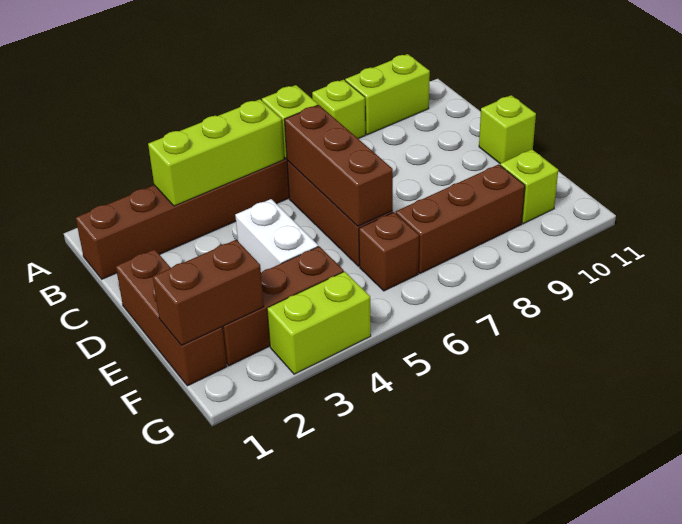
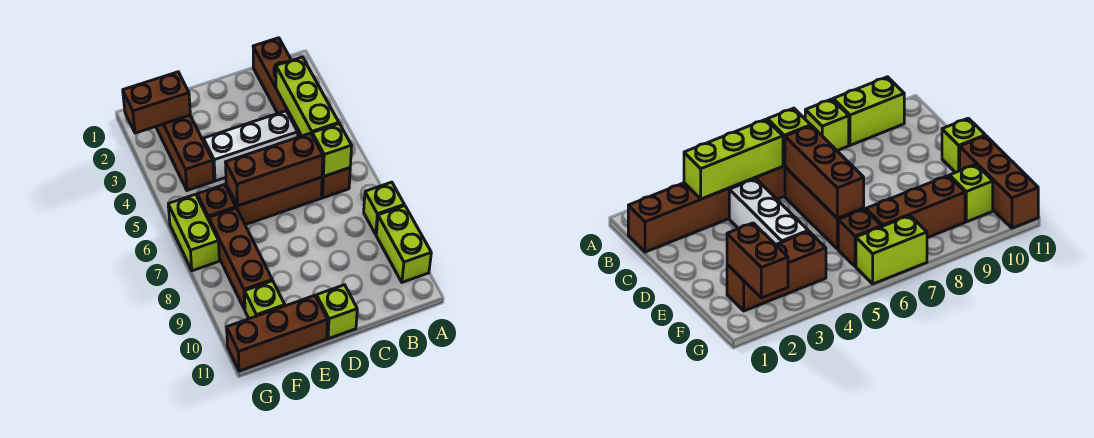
brown brick D1:F1 level 1 -> brown brick E11:G11 level 1
white brick D4:E4 level 1 -> white brick C4:E4 level 1
brown brick F1:F2 level 2 -> brown brick F2:G2 level 2
lime brick G3:G4 level 1 -> lime brick G6:G7 level 1

